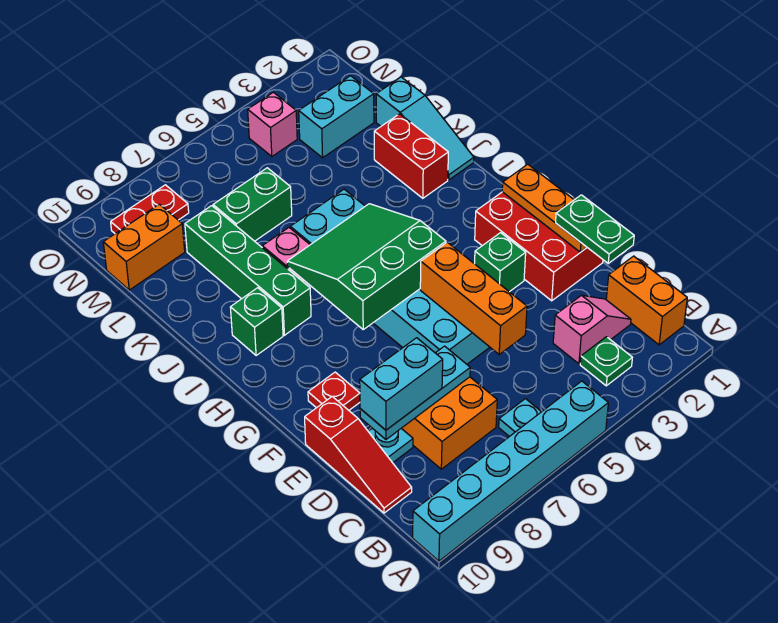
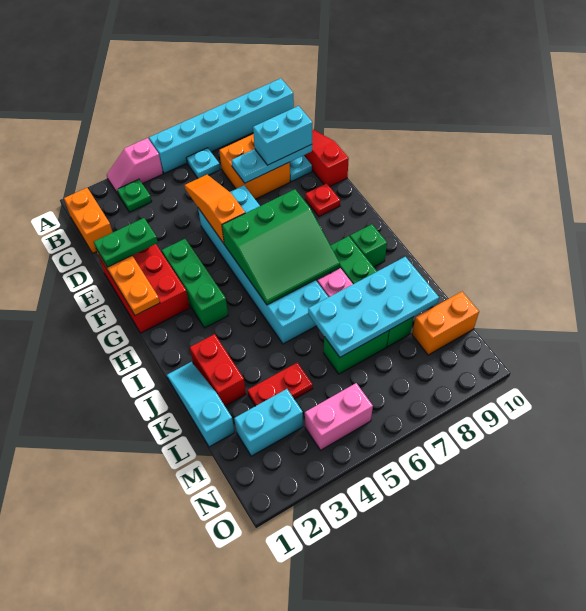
pink slope C2:C3 level 1 top 3 -> pink slope A3:A4 level 1 top 4
green plate D1:E1 level 3 -> green plate E1:E2 level 3
orange brick D5:F5 level 2 -> orange slope D5:F5 level 2 top F
green brick F3 level 1 -> green brick F3:H3 level 1
none -> cyan plate K6:L9 level 2
pink brick N4 level 1 -> pink brick N4:N5 level 1
red plate N8:N9 level 1 -> red plate L3:L4 level 1

